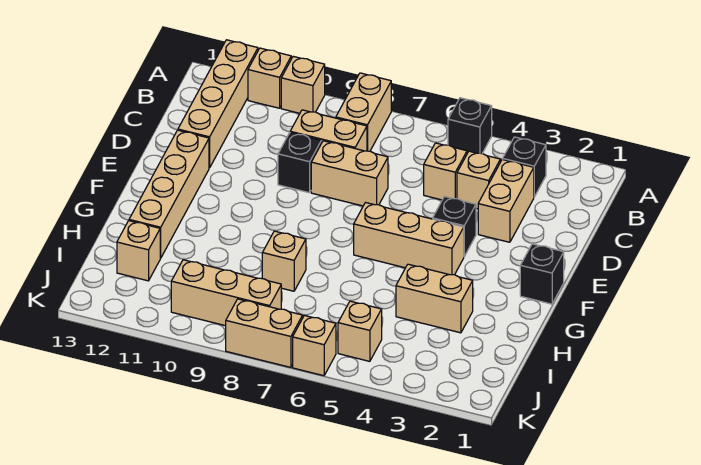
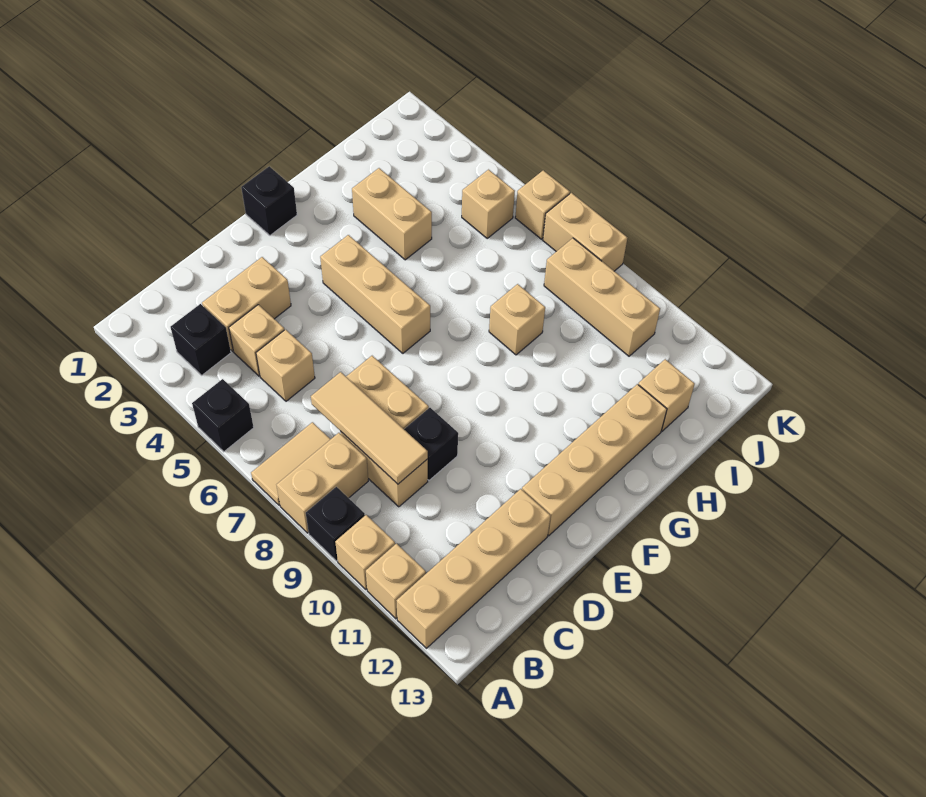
none -> tan tile A7:B7 level 1
none -> tan tile C7:C9 level 2
black brick E4 level 1 -> black brick A9 level 1

